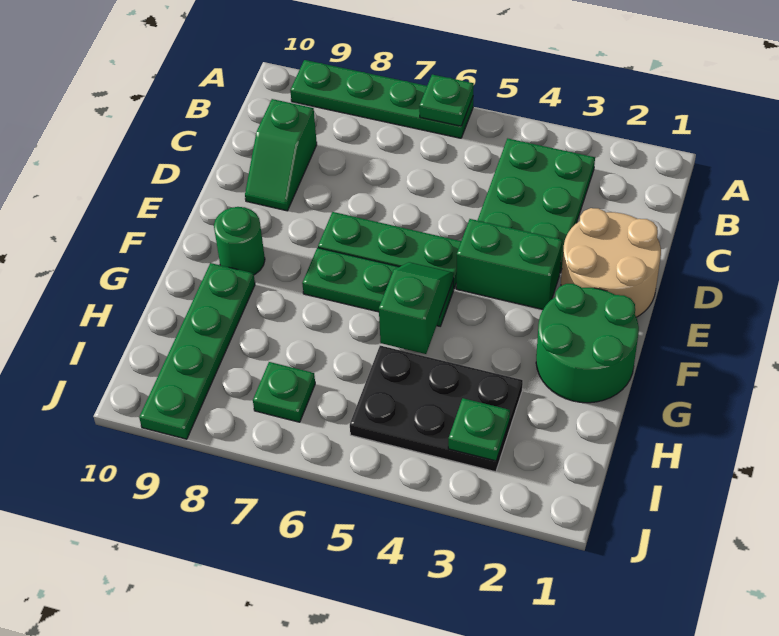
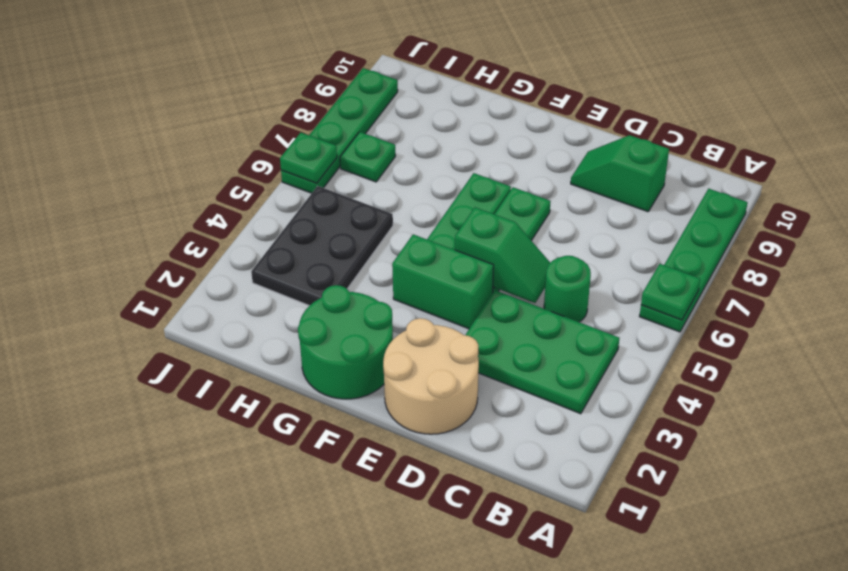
green brick E3:E4 level 1 -> green brick E4:F4 level 1
green slope F5:G5 level 2 top G -> green slope D5:E5 level 2 top E
green round brick F9 level 1 -> green round brick C5 level 1
green plate G9:J9 level 1 -> green plate J6:J9 level 1
green plate I3 level 2 -> green plate J6 level 2

